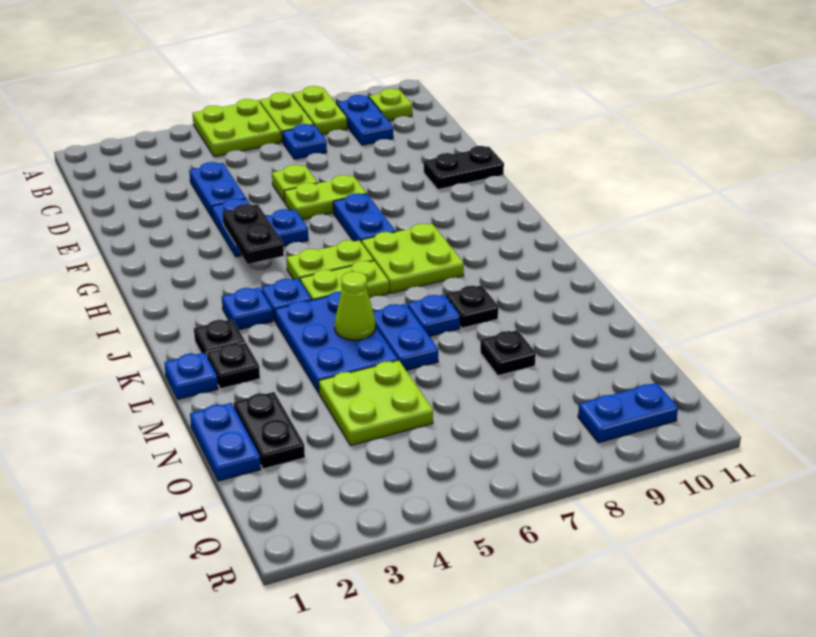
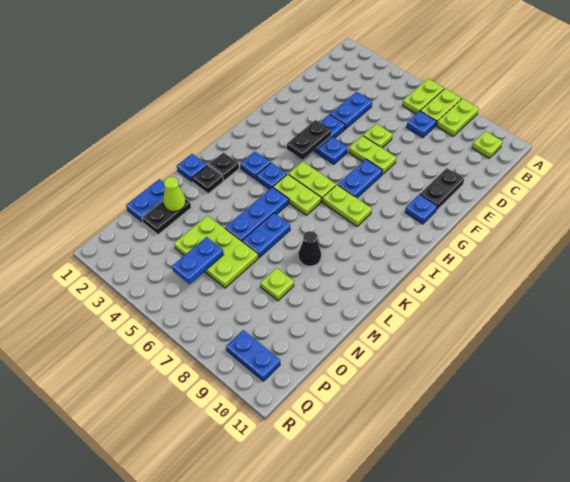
lime plate A5:B6 level 1 -> lime plate A6:B6 level 1
blue plate B9:C9 level 1 -> blue plate O5:P5 level 2
black plate F10:F11 level 1 -> black plate E10:F10 level 1
lime plate I7:J8 level 1 -> lime plate I7:I8 level 1
blue plate K4:M5 level 1 -> blue plate K5:M5 level 1
lime cone L5 level 2 -> lime cone N2 level 2
blue plate L7 level 1 -> blue plate G10 level 1
black plate L8 level 1 -> black cone L8 level 1
lime plate N4:O5 level 1 -> lime plate N4:O6 level 1
black plate N8 level 1 -> lime plate N8 level 1

